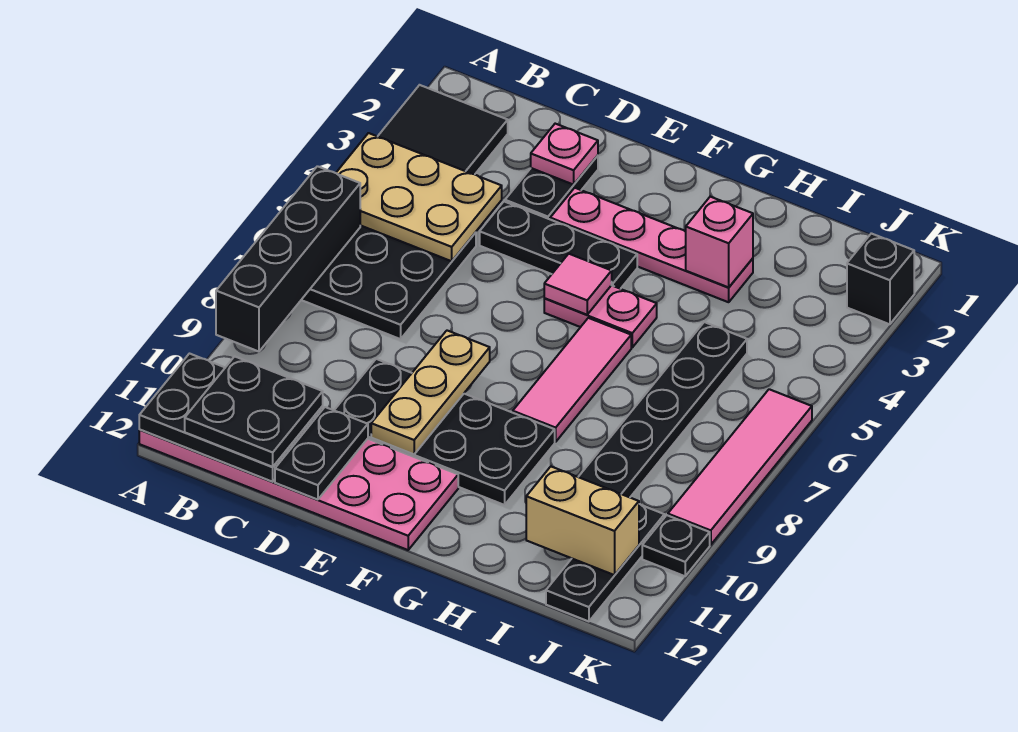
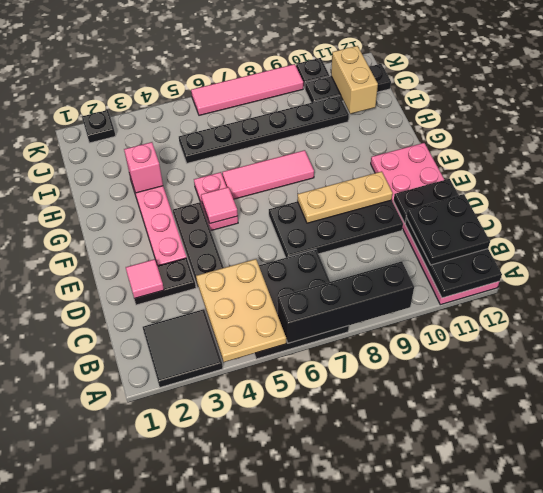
pink plate D2 level 2 -> pink tile D2 level 2
black plate D9:G10 level 1 -> black plate D7:E10 level 1
black brick K2 level 1 -> black plate K2 level 1

